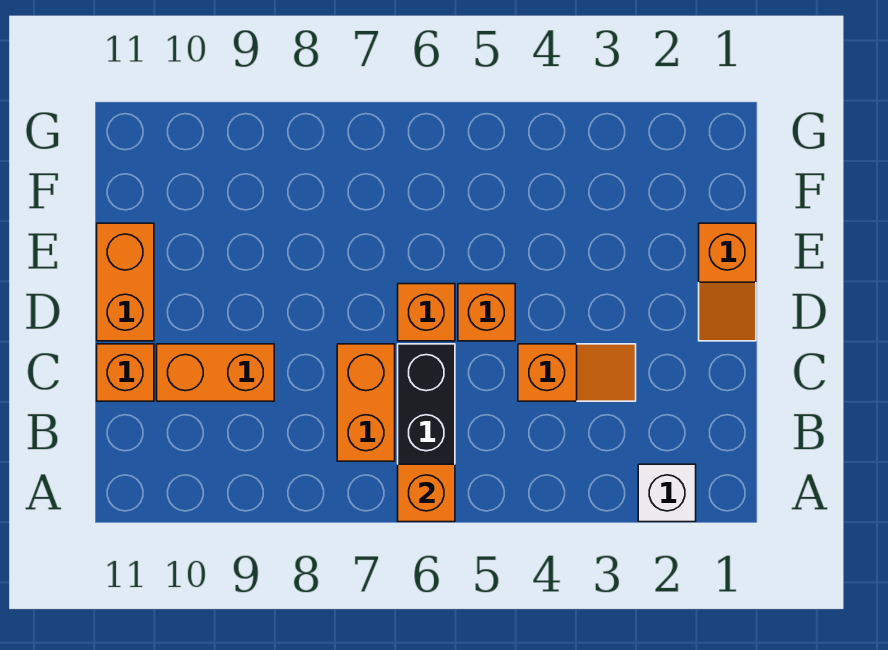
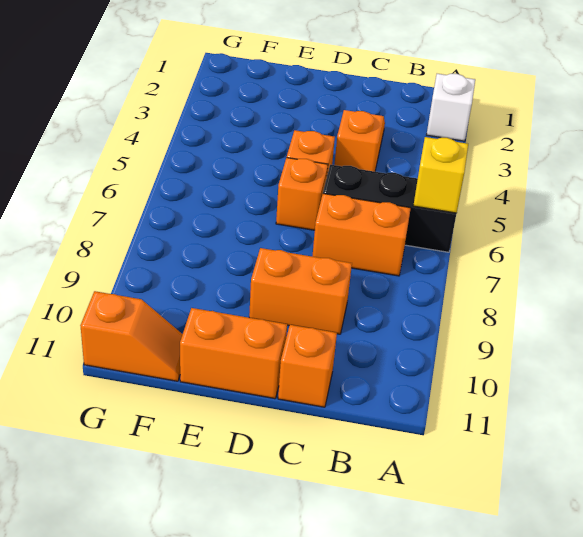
orange brick A6 level 2 -> yellow brick A6 level 2
orange brick C9:C10 level 1 -> orange brick C9:D9 level 1
orange slope D1:E1 level 1 top E -> orange slope F11:G11 level 1 top G

